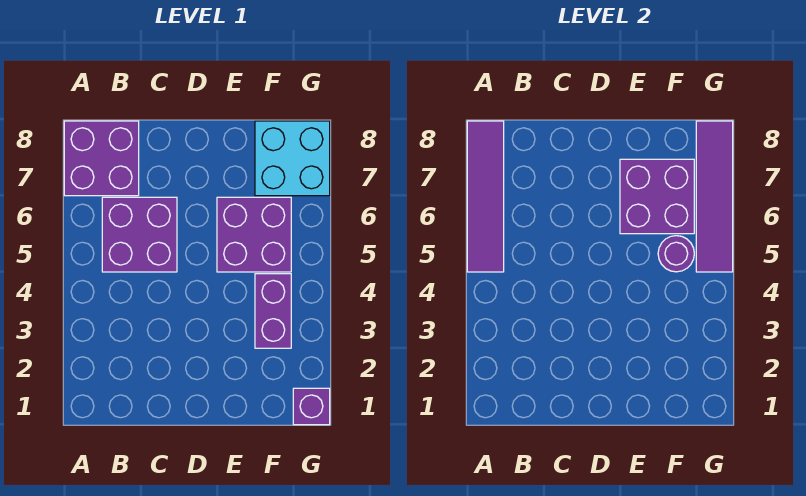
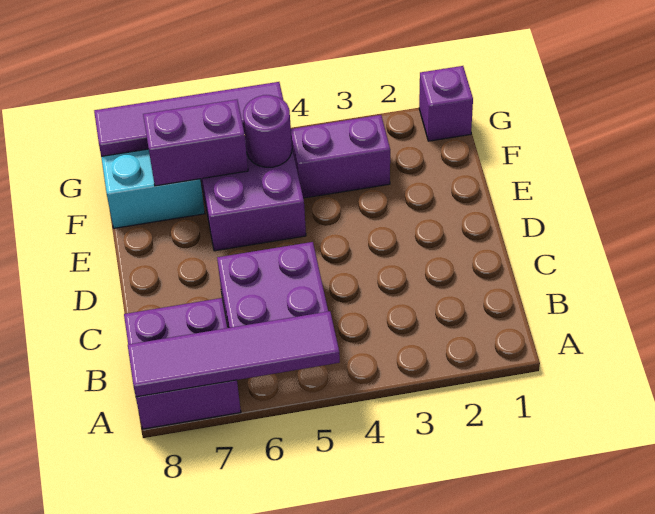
purple brick E6:F7 level 2 -> purple brick F6:F7 level 2

